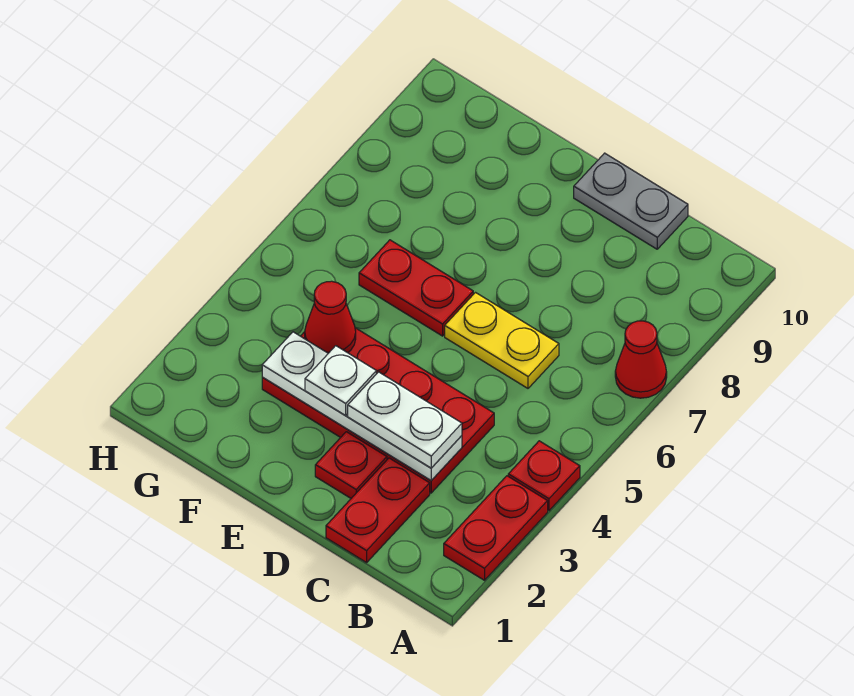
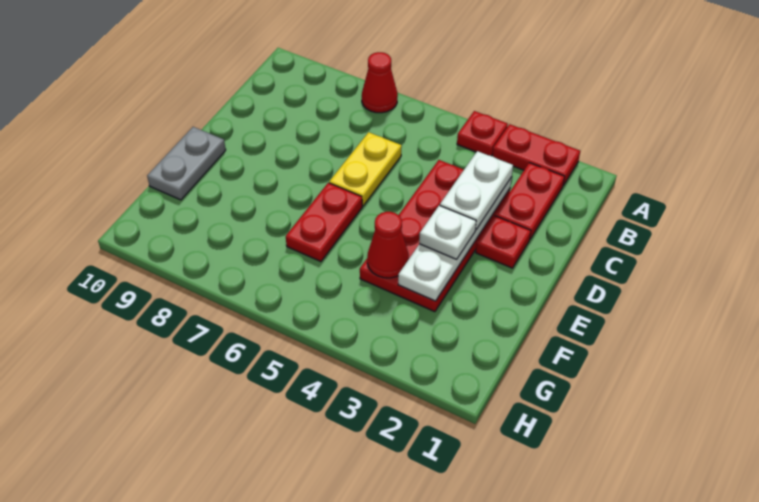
red plate C1:C2 level 1 -> red plate B2:C2 level 1
grey plate C10:D10 level 1 -> grey plate E10:F10 level 1

